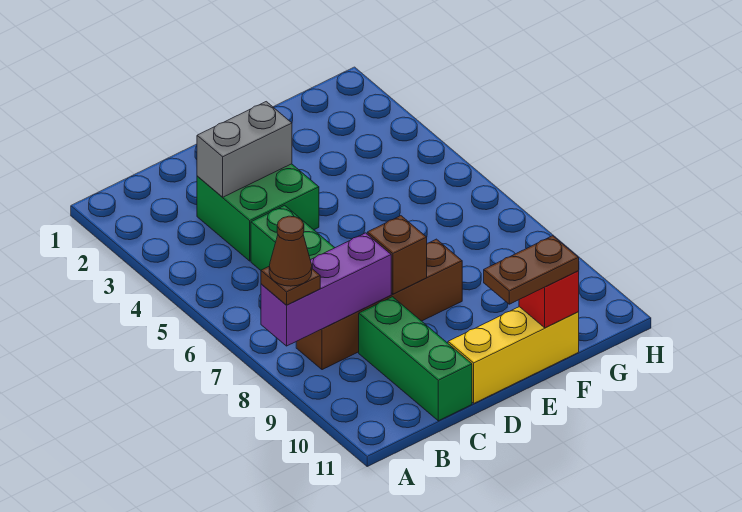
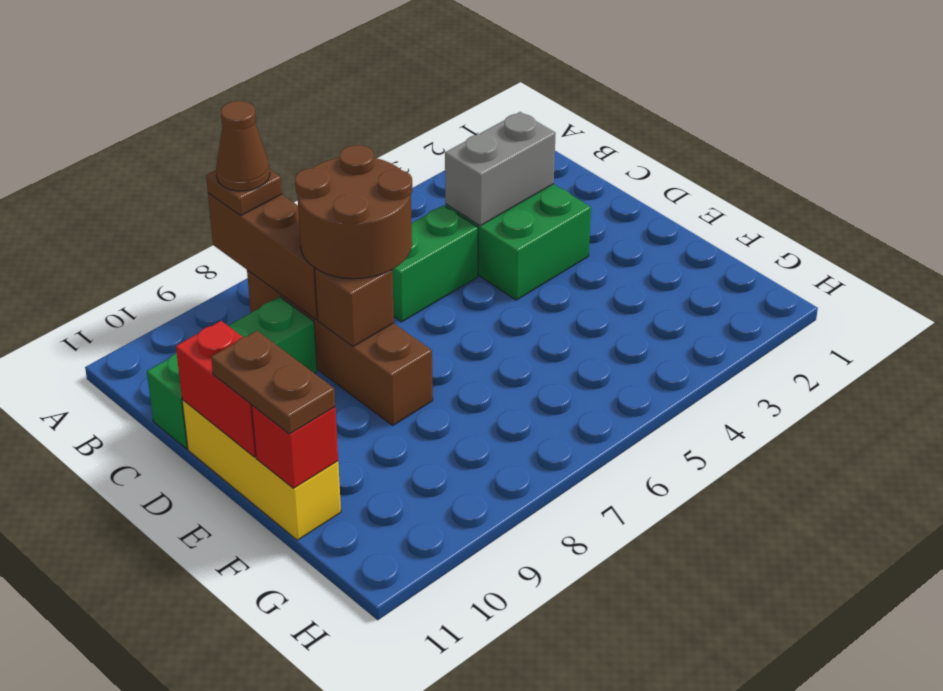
purple brick A8:C8 level 2 -> brown brick A8:C8 level 2
grey brick C3:D3 level 2 -> grey brick C3:C4 level 2
none -> brown round brick C7:D8 level 3
none -> red brick D11:E11 level 2

